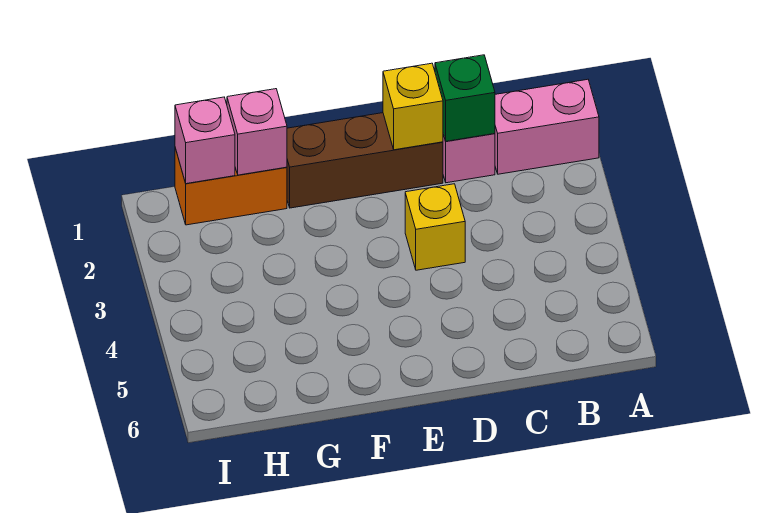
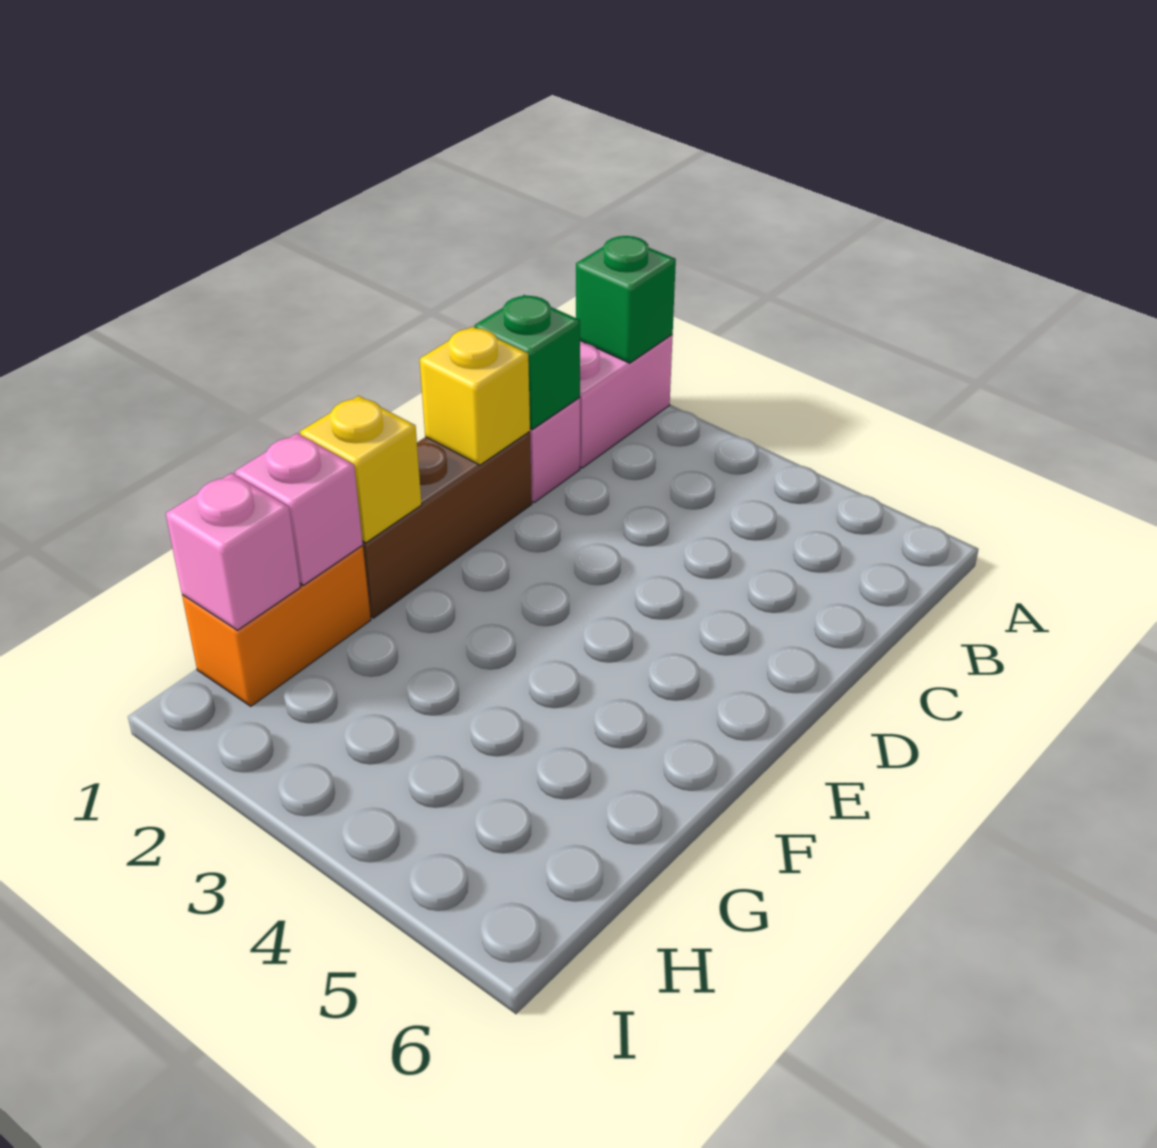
none -> green brick A1 level 2
yellow brick D3 level 1 -> yellow brick F1 level 2

